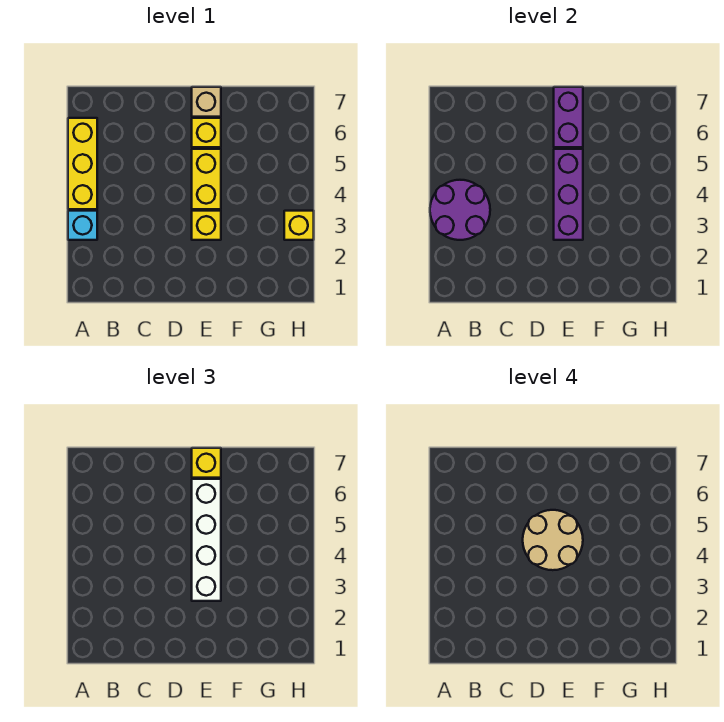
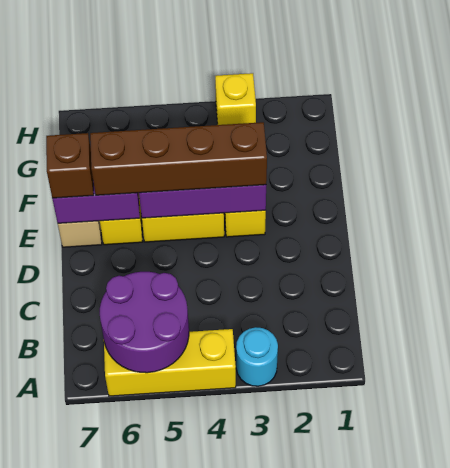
cyan brick A3 level 1 -> cyan round brick A3 level 1
purple round brick A3:B4 level 2 -> purple round brick A5:B6 level 2
tan round brick D4:E5 level 4 -> none
white brick E3:E6 level 3 -> brown brick E3:E6 level 3
yellow brick E7 level 3 -> brown brick E7 level 3

